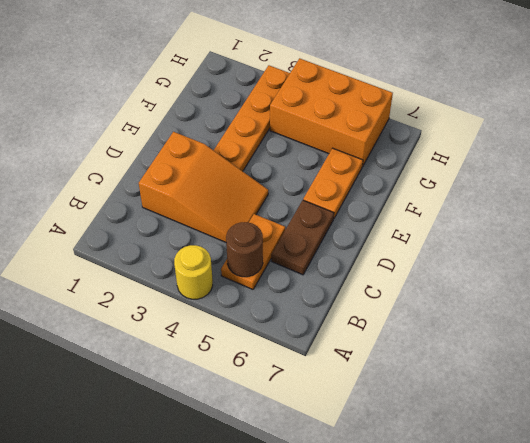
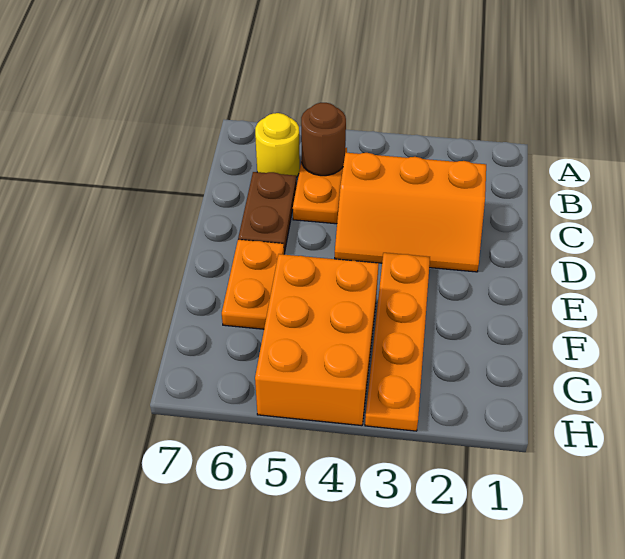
yellow round brick A4 level 1 -> yellow round brick B6 level 1
orange slope C2:D4 level 1 top 2 -> orange slope C2:D4 level 1 top C
orange brick G4:H6 level 1 -> orange brick F4:H5 level 1

